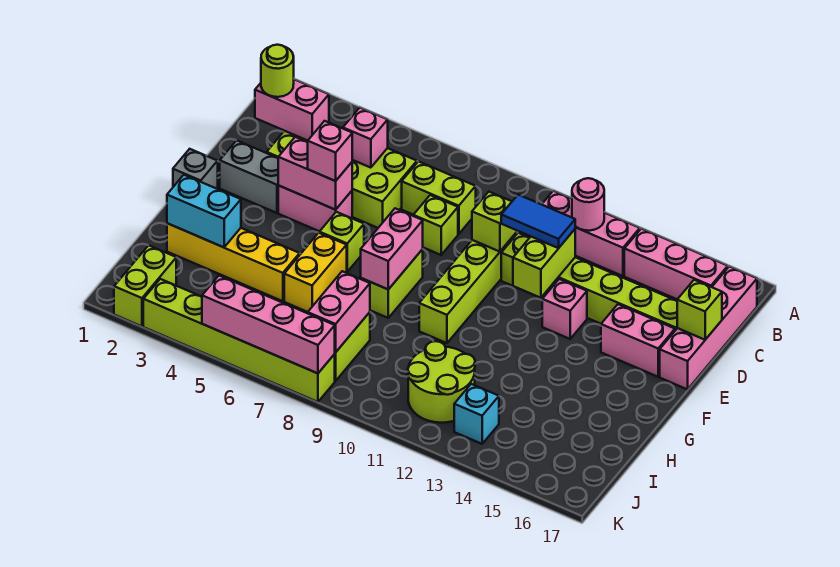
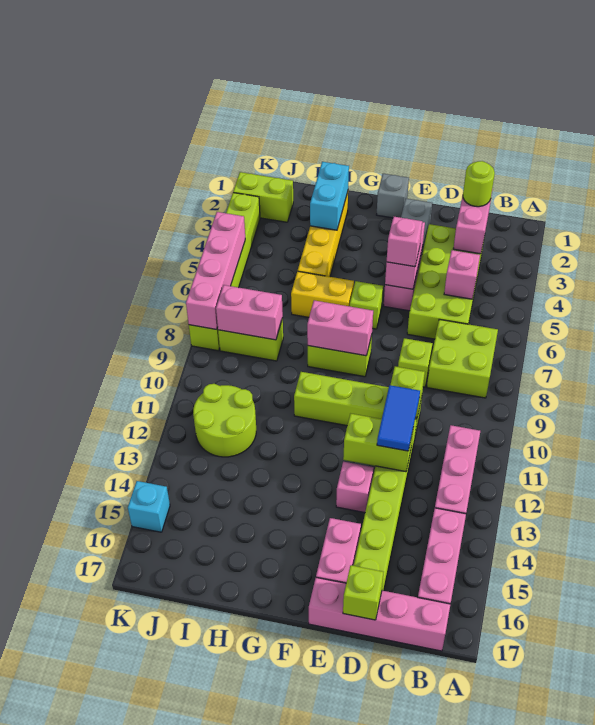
pink round brick B12 level 2 -> none
lime brick C7:C8 level 1 -> lime brick B7:C8 level 1
cyan brick J13 level 1 -> cyan brick K15 level 1

